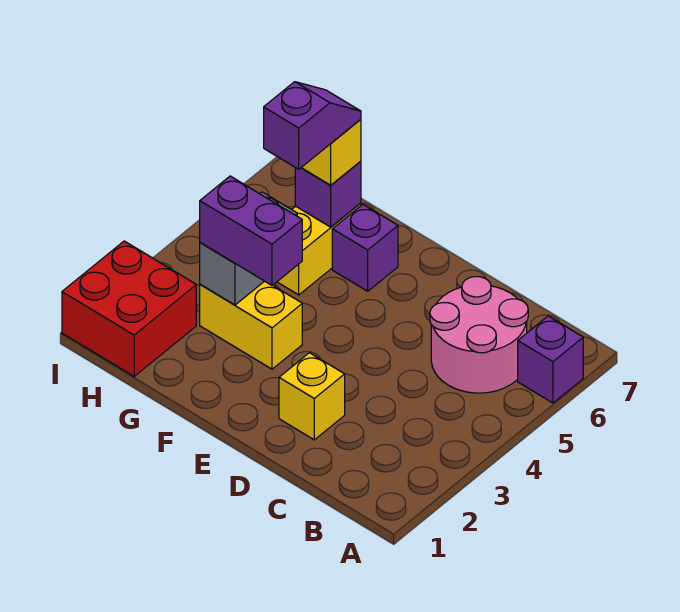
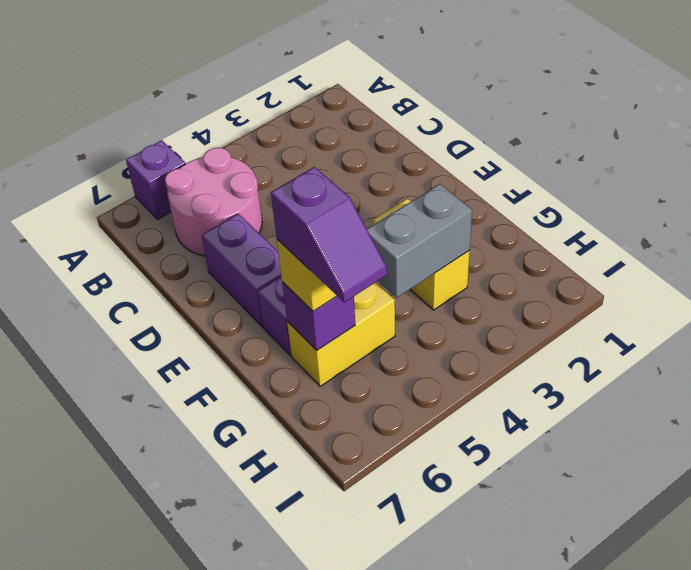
yellow brick D2 level 1 -> none
purple brick F3:G3 level 3 -> purple brick D6:E6 level 1
purple slope G5:G6 level 4 top 5 -> purple slope G6:H6 level 4 top G
red brick H1:I2 level 1 -> none

